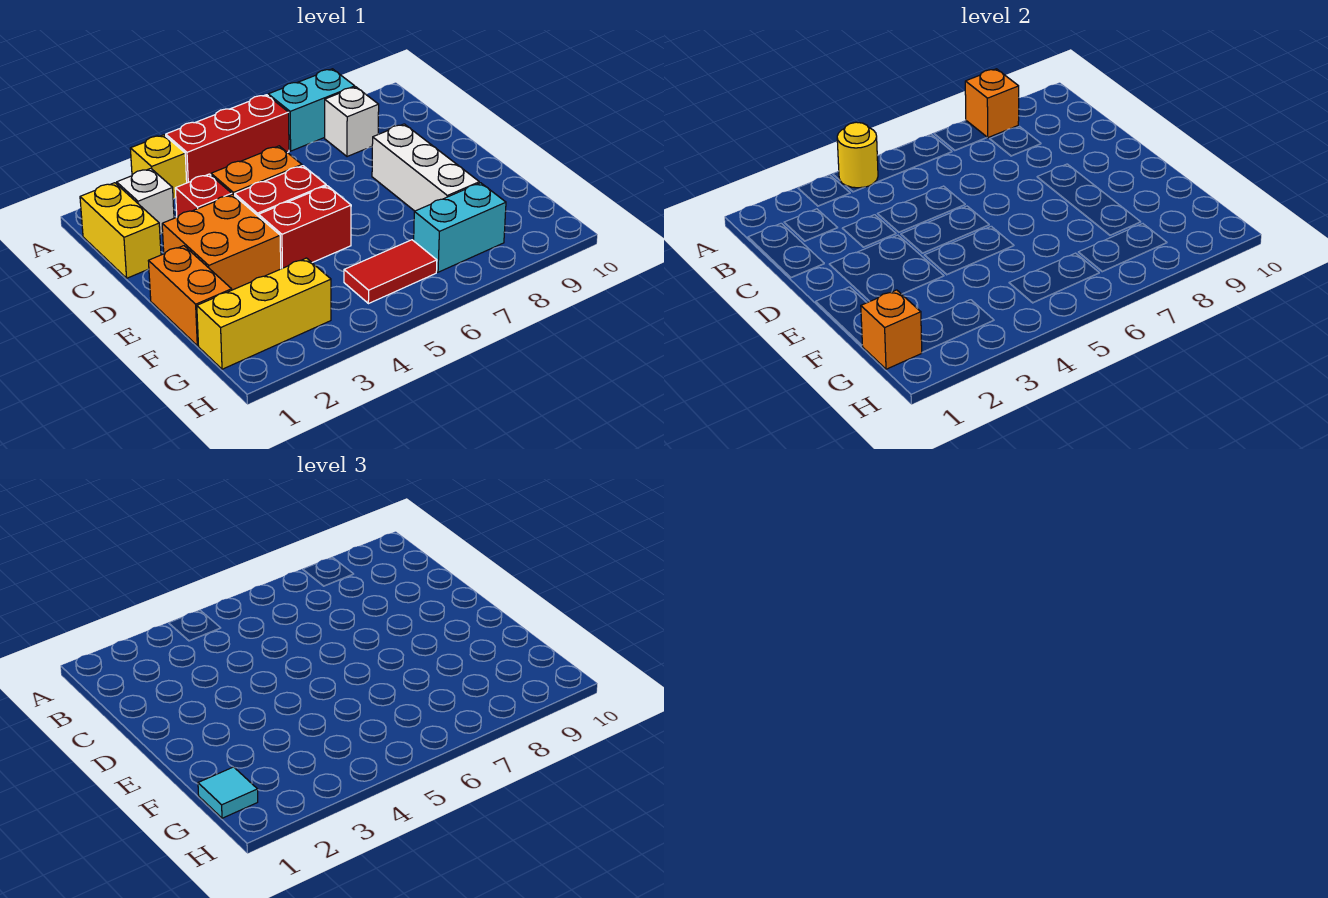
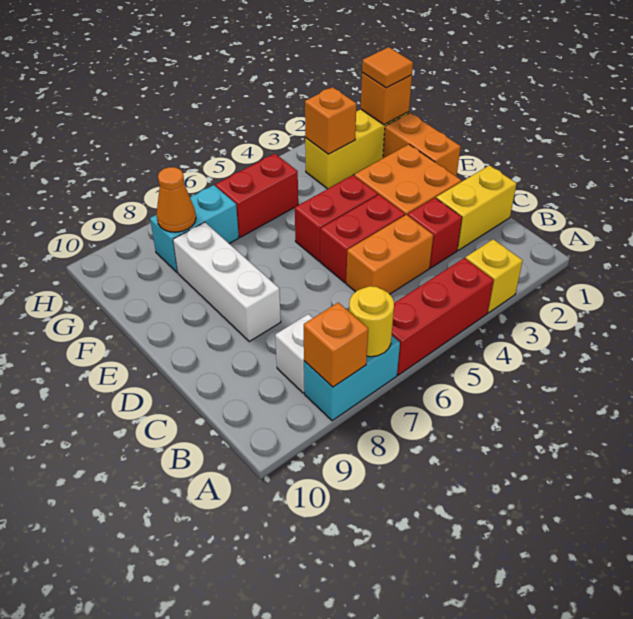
yellow round brick A4 level 2 -> yellow round brick A7 level 2
yellow brick B1:C1 level 1 -> yellow brick C1:C2 level 1
white brick B2 level 1 -> none
cyan tile G1 level 3 -> orange tile G1 level 3
none -> orange brick G3 level 2
red tile G5:G6 level 1 -> red brick G5:G6 level 1
none -> orange cone G8 level 2

